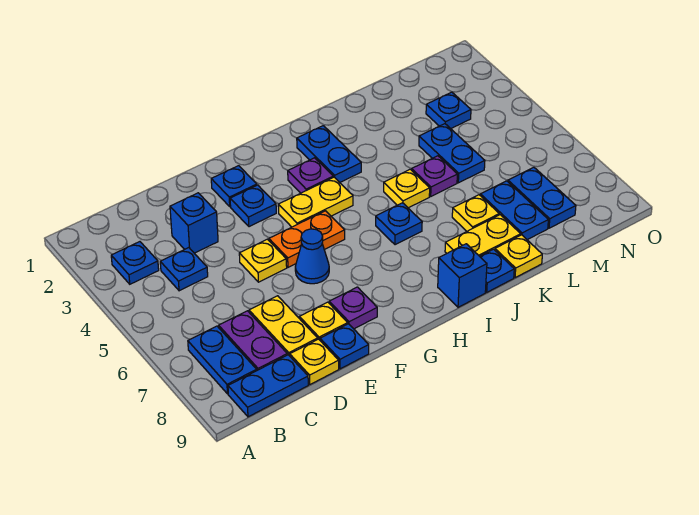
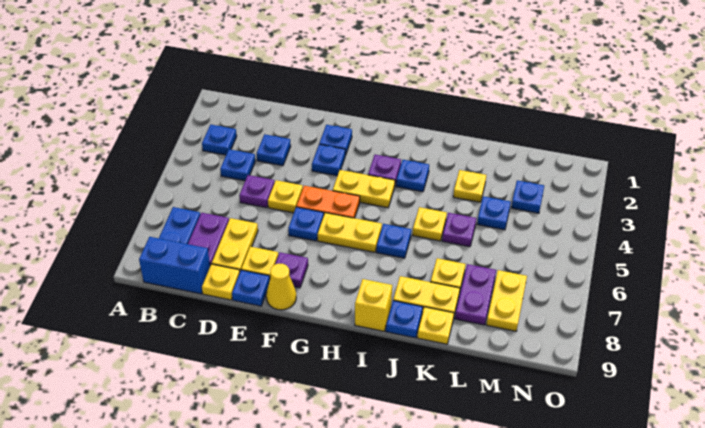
blue plate B9:C9 level 1 -> blue brick B9:C9 level 1
blue brick D3 level 1 -> blue plate D3 level 1
none -> purple plate D5 level 1
blue cone F6 level 1 -> blue plate F6 level 1
none -> yellow cone F9 level 1
none -> yellow plate G6:H6 level 1
blue plate I2:I3 level 1 -> blue plate I3 level 1
blue brick I9 level 1 -> yellow brick I9 level 1
none -> yellow plate K3 level 1
blue plate L4:L5 level 1 -> blue plate L4 level 1
blue plate L7:L8 level 1 -> purple plate L7:L8 level 1
blue plate M7:M8 level 1 -> yellow plate M7:M8 level 1

